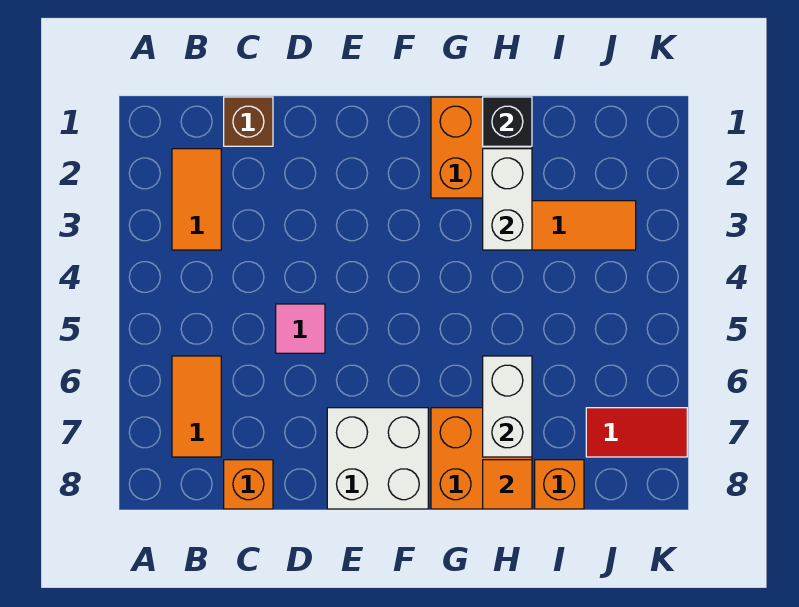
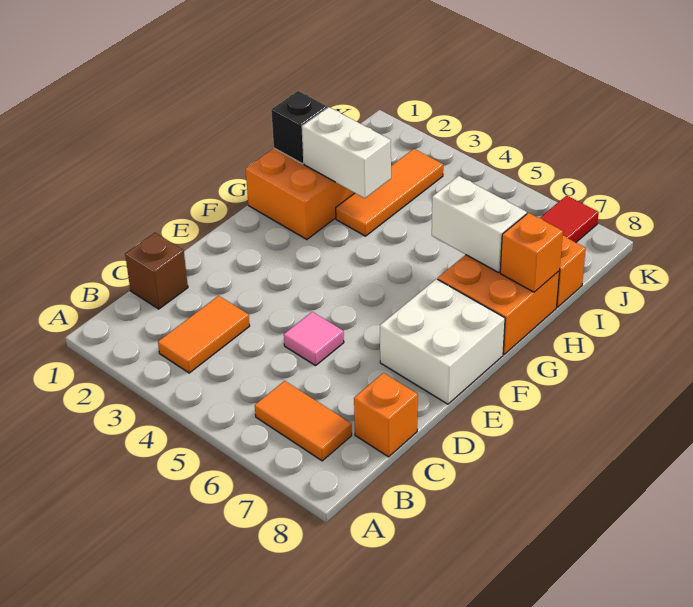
orange tile B2:B3 level 1 -> orange tile B3:C3 level 1
orange tile H8 level 2 -> orange brick H8 level 2

